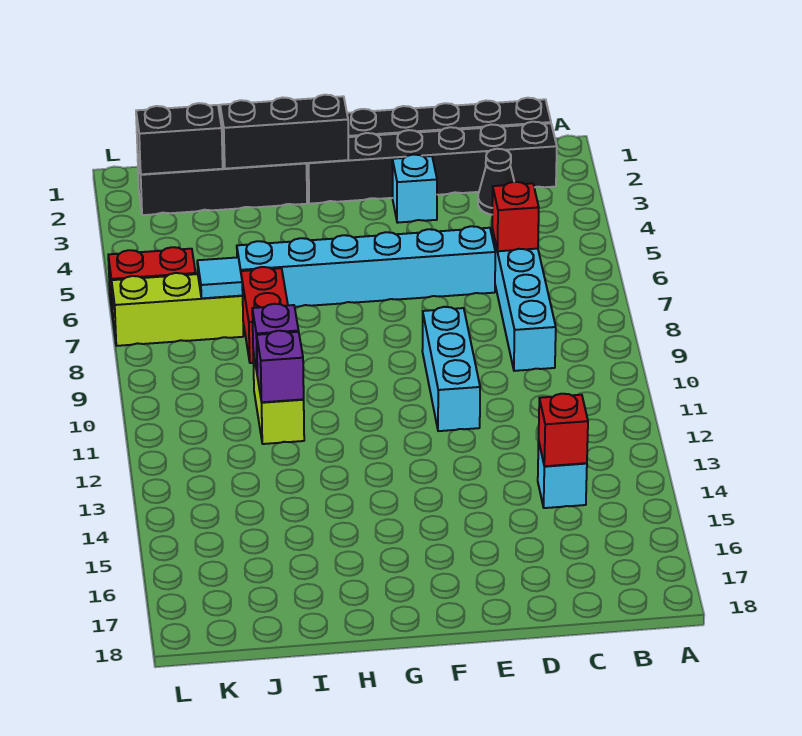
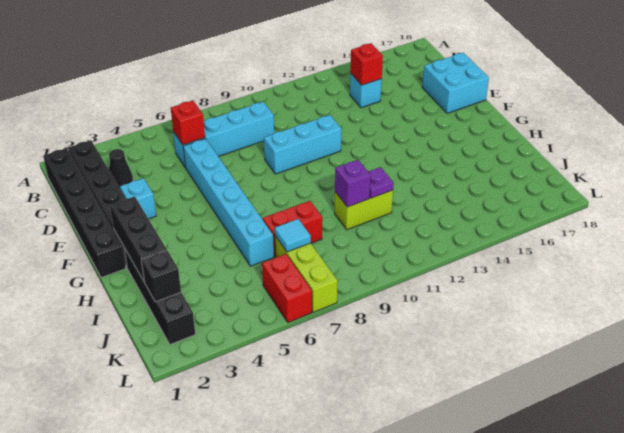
none -> cyan brick D17:E18 level 1
purple brick I11 level 2 -> purple plate I11 level 2
black brick J2:K2 level 2 -> black brick J2 level 2

